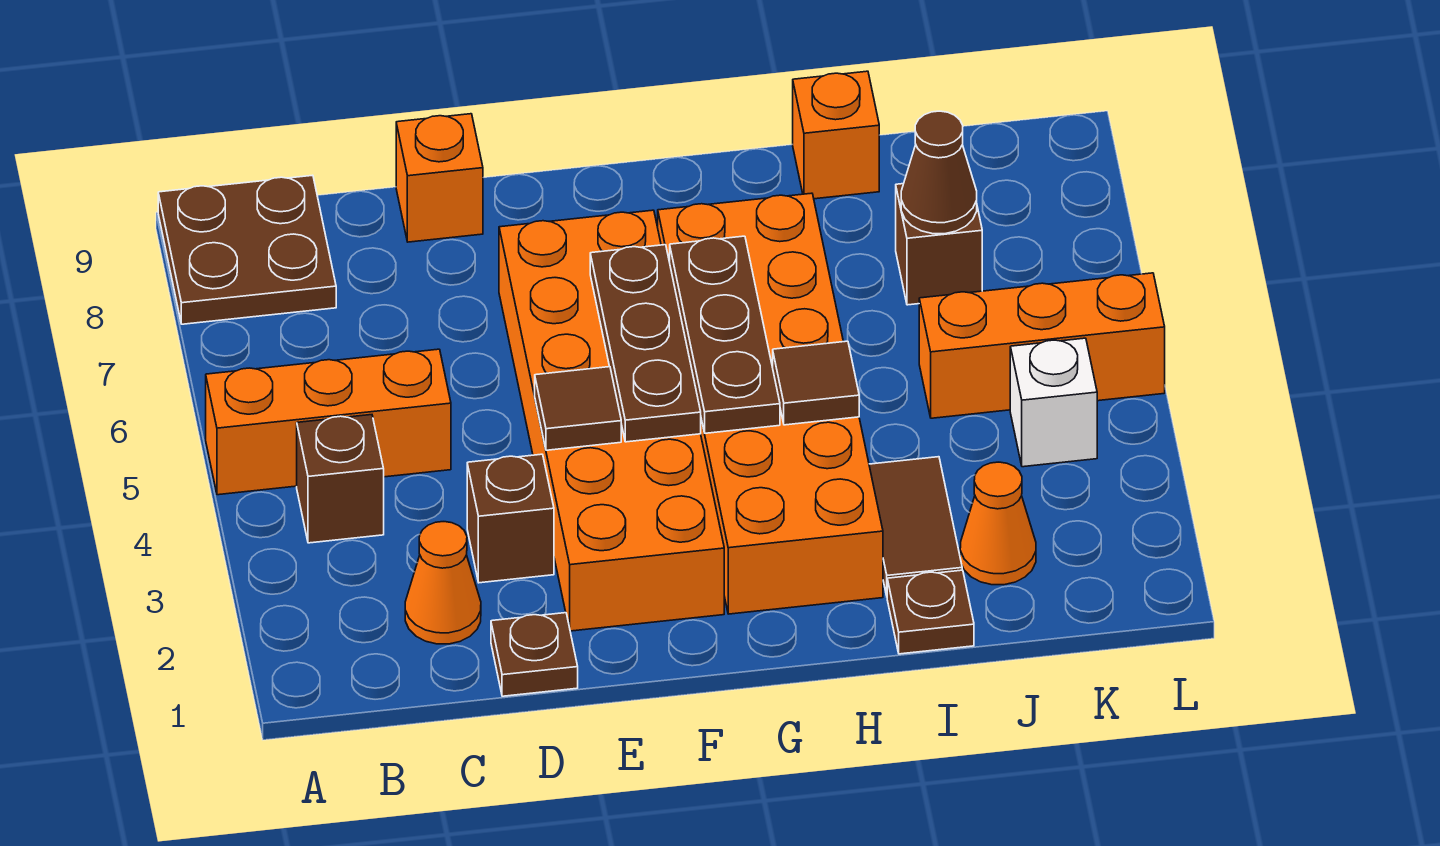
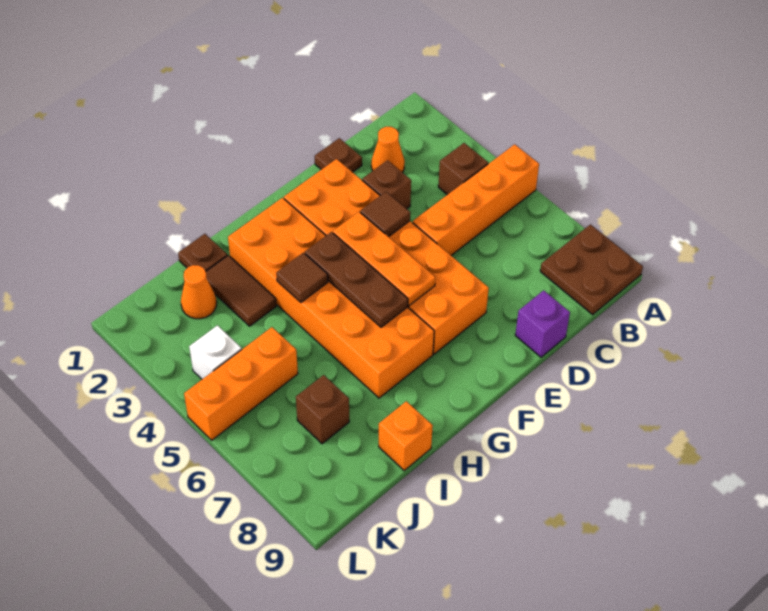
orange brick A5:C5 level 1 -> orange brick A5:D5 level 1
orange brick D9 level 1 -> purple brick D9 level 1
brown plate F4:F6 level 2 -> orange plate F4:F6 level 2
brown cone J7 level 2 -> none

